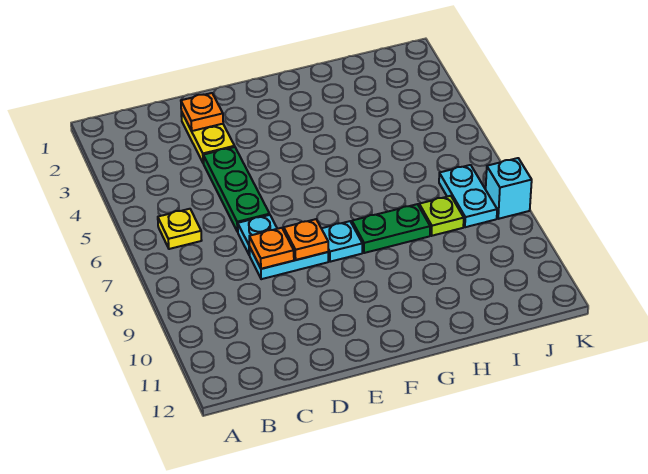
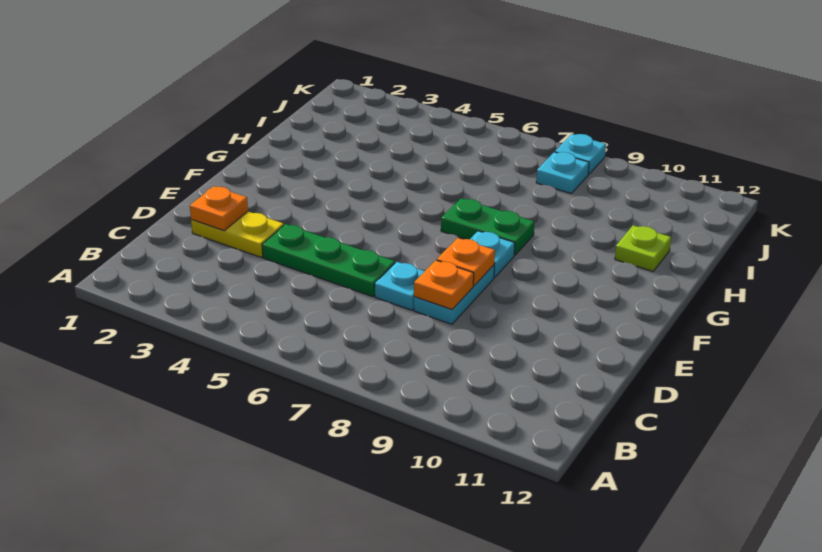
yellow plate B6 level 1 -> none
green plate G8:H8 level 1 -> green plate G7:G8 level 1
lime plate I8 level 1 -> lime plate H11 level 1
cyan plate J7:J8 level 1 -> cyan plate J8 level 1
cyan brick K8 level 1 -> cyan plate K8 level 1

